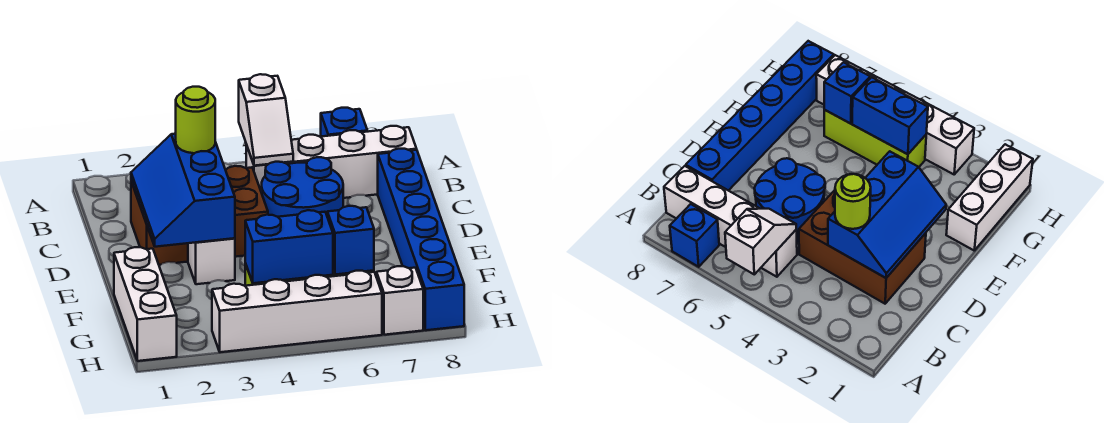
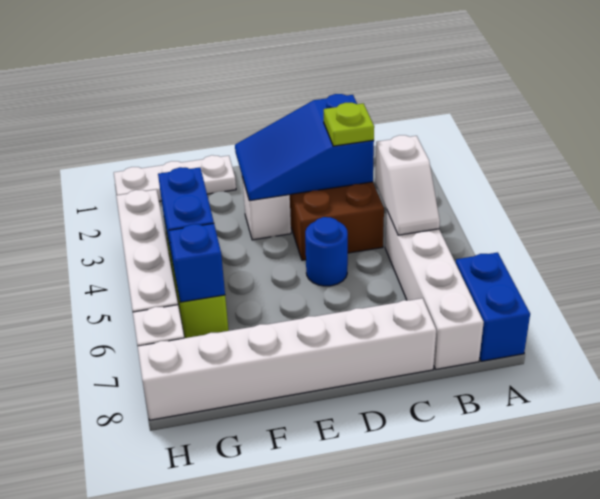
white slope A5:B5 level 2 top A -> white slope B4:B5 level 2 top 4
blue brick A7 level 1 -> blue brick A7:A8 level 1
blue slope C2:E3 level 2 top 3 -> blue slope C2:E3 level 2 top C
lime round brick C3 level 3 -> lime plate C3 level 3
blue round brick C5:D6 level 1 -> blue round brick D5 level 1
blue brick C8:H8 level 1 -> white brick C8:H8 level 1
white brick F1:H1 level 1 -> white plate F1:H1 level 1

